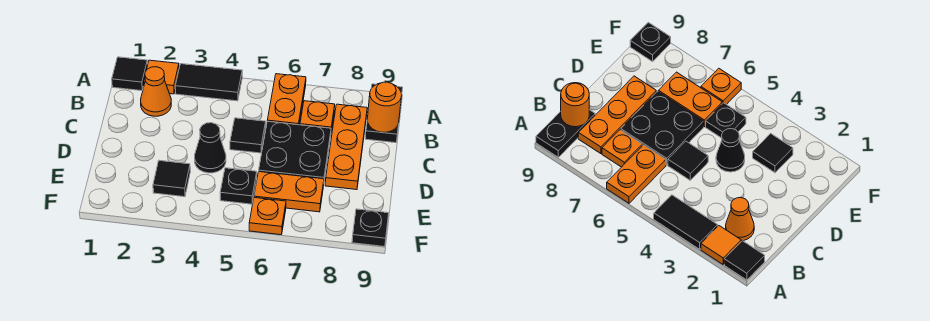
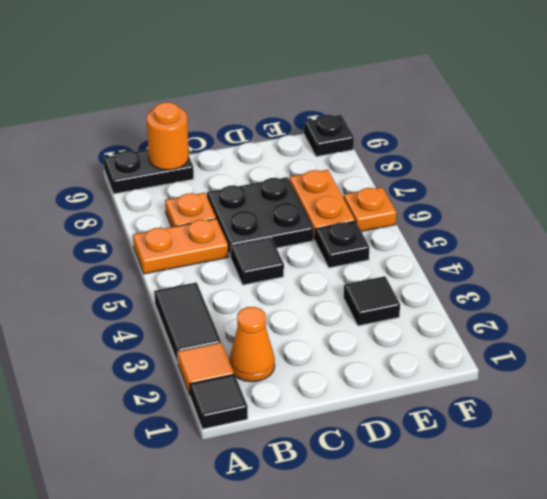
orange plate B8:D8 level 1 -> none
black cone D4 level 1 -> none

